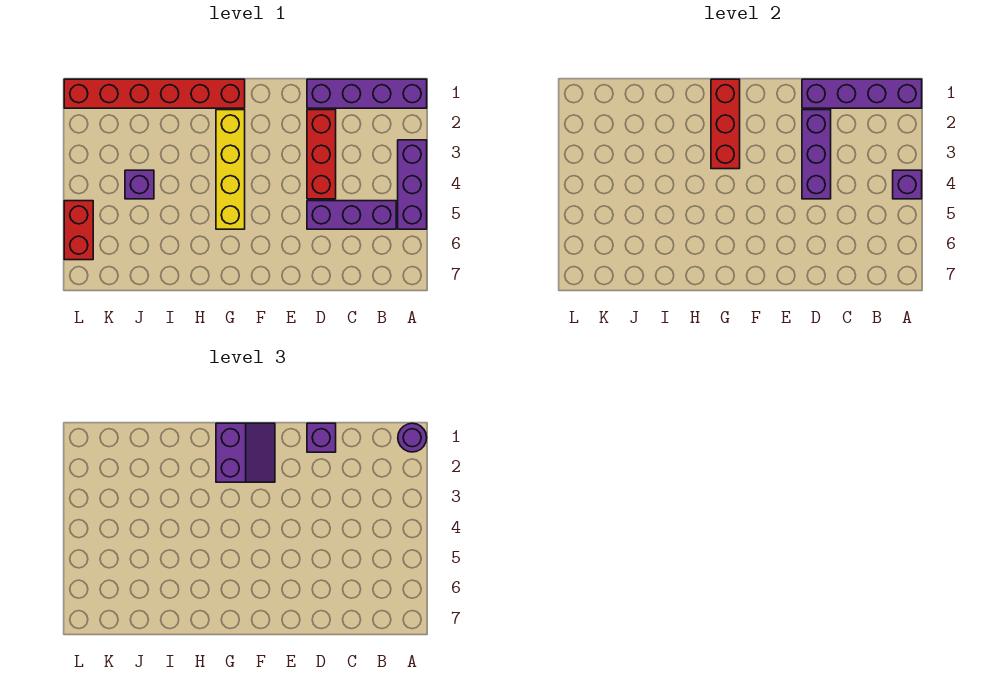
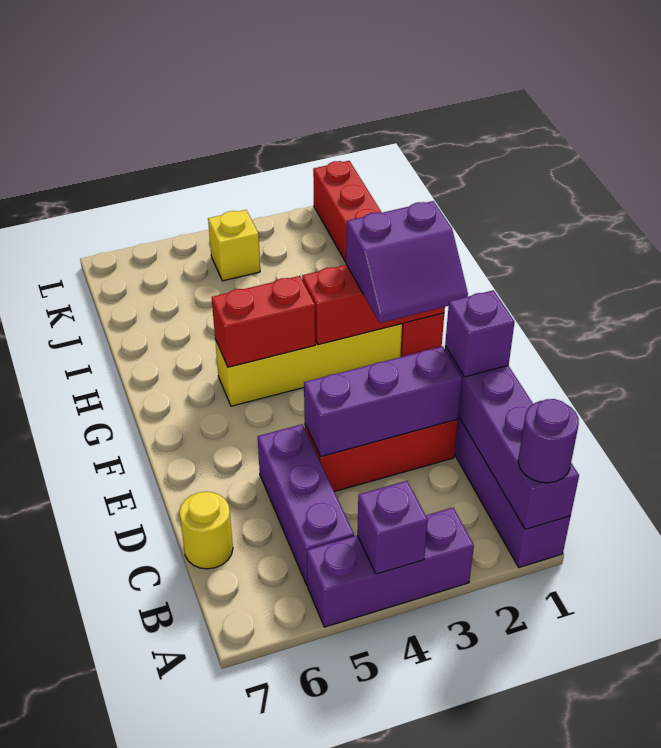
none -> yellow round brick C7 level 1
purple brick J4 level 1 -> none
none -> yellow brick K4 level 1
red brick L5:L6 level 1 -> red brick G4:G5 level 2

